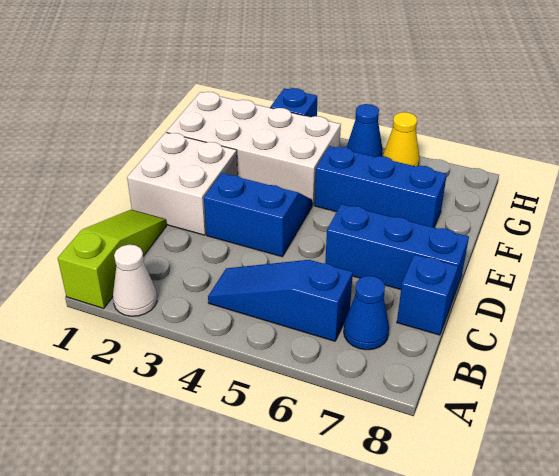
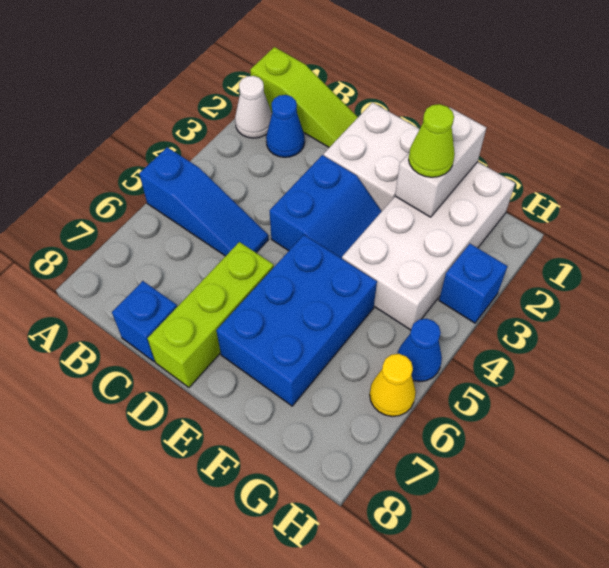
blue slope B4:B6 level 1 top 6 -> blue slope A5:C5 level 1 top A
blue cone B7 level 1 -> blue cone B2 level 1
blue brick D6:D8 level 1 -> lime brick D6:D8 level 1
none -> white brick F1:F2 level 2
none -> lime cone F2 level 3
blue brick F5:F7 level 1 -> blue brick E5:F7 level 1

